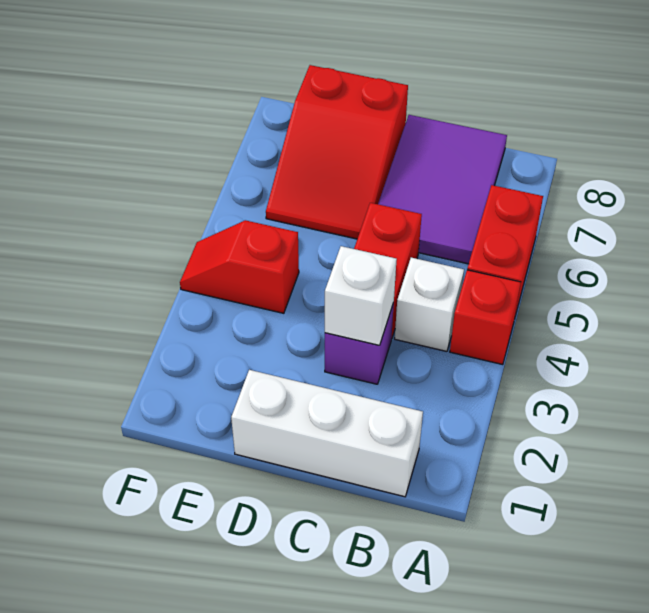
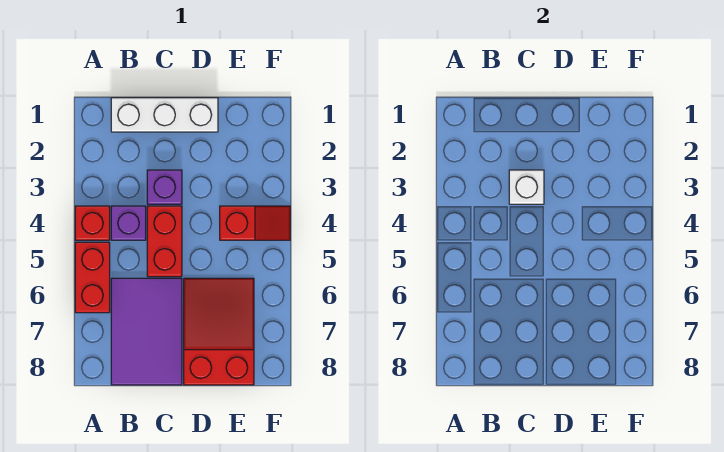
white brick B4 level 1 -> purple brick B4 level 1

